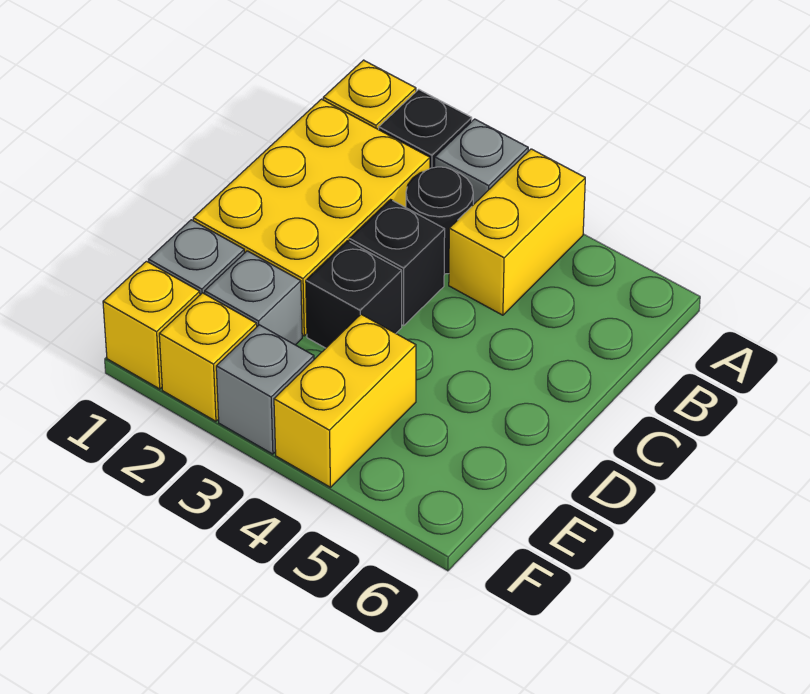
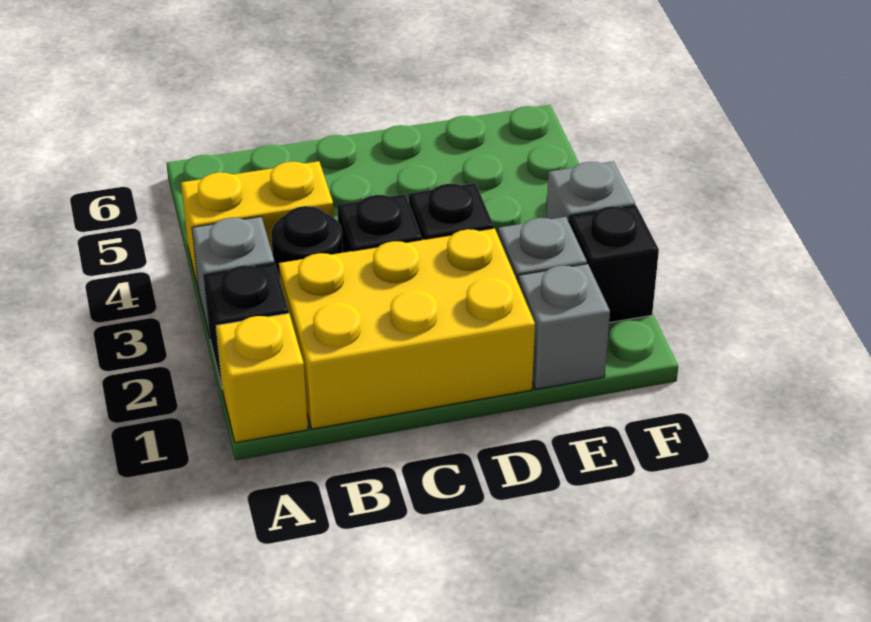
yellow brick E4:F4 level 1 -> none
yellow brick F1 level 1 -> none
yellow brick F2 level 1 -> black brick F2 level 1

